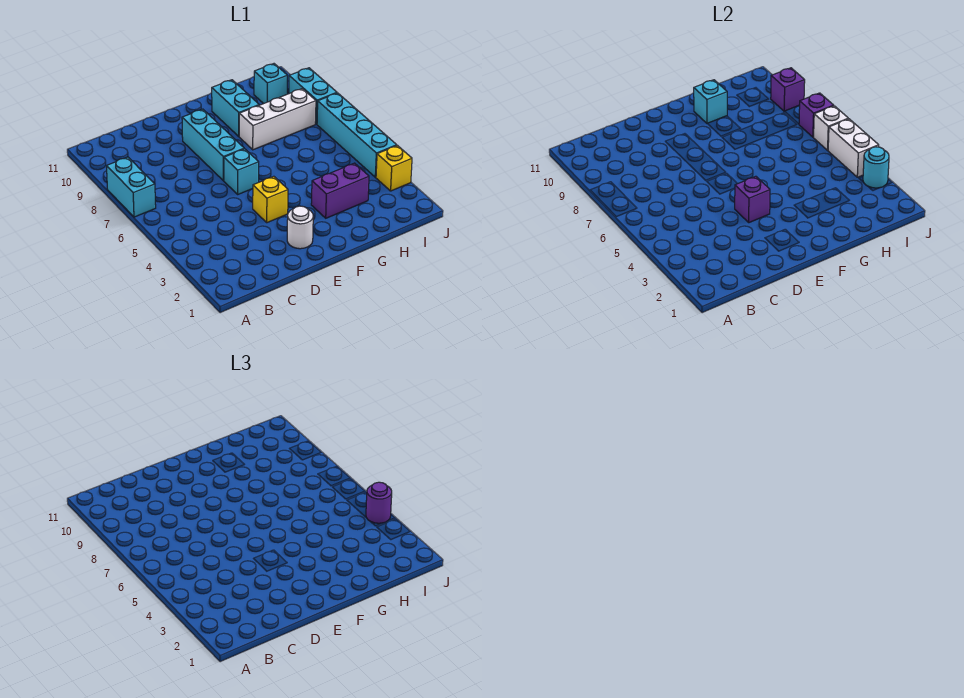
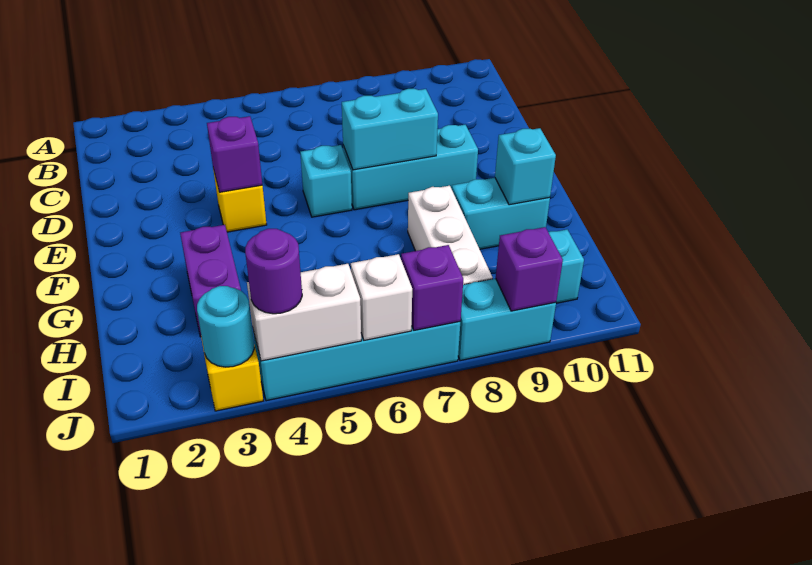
cyan brick A7:A8 level 1 -> cyan brick E7:E8 level 2
white round brick E2 level 1 -> none

